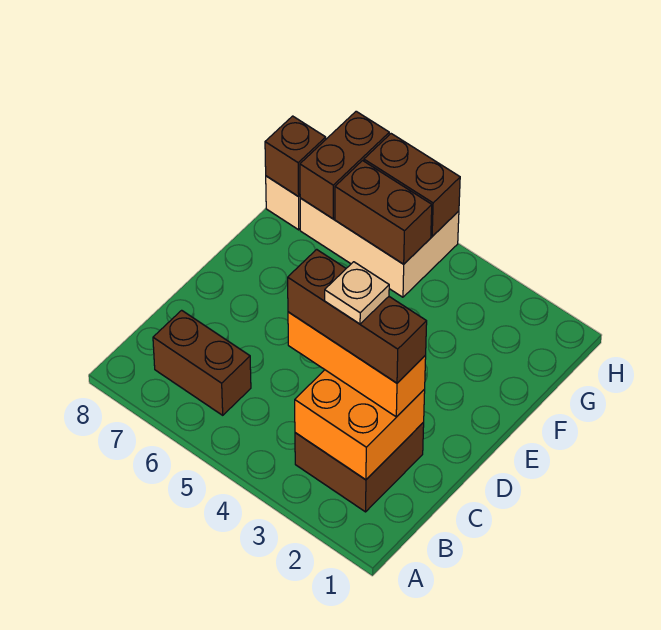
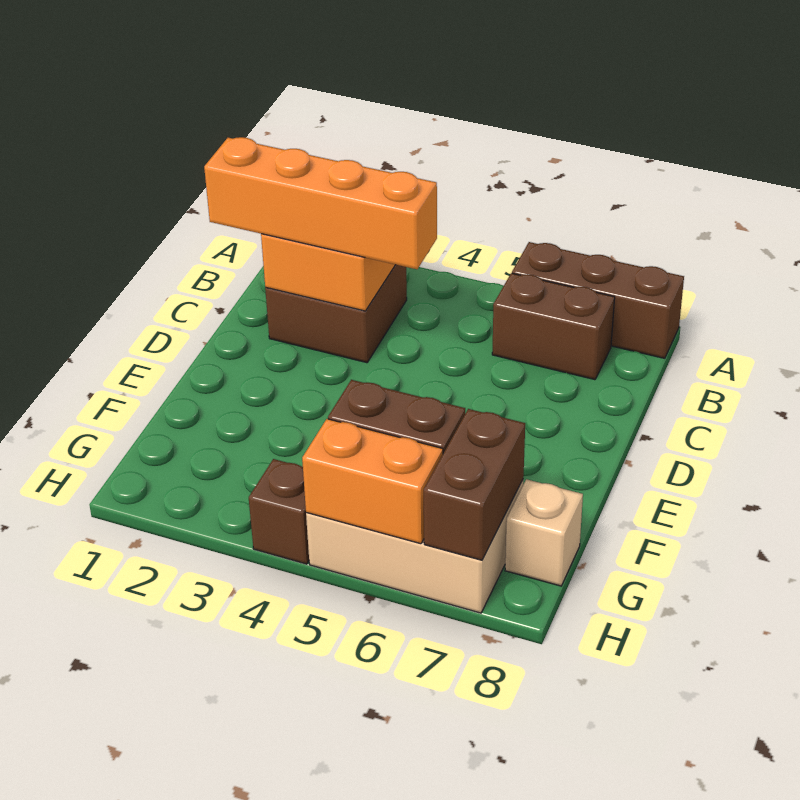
orange brick C2:C4 level 3 -> orange brick C1:C4 level 3
brown brick C2:C4 level 4 -> brown brick A6:A8 level 1
tan plate C3 level 5 -> none
brown brick G8 level 2 -> brown brick H4 level 1
brown brick H5:H6 level 2 -> orange brick H5:H6 level 2

